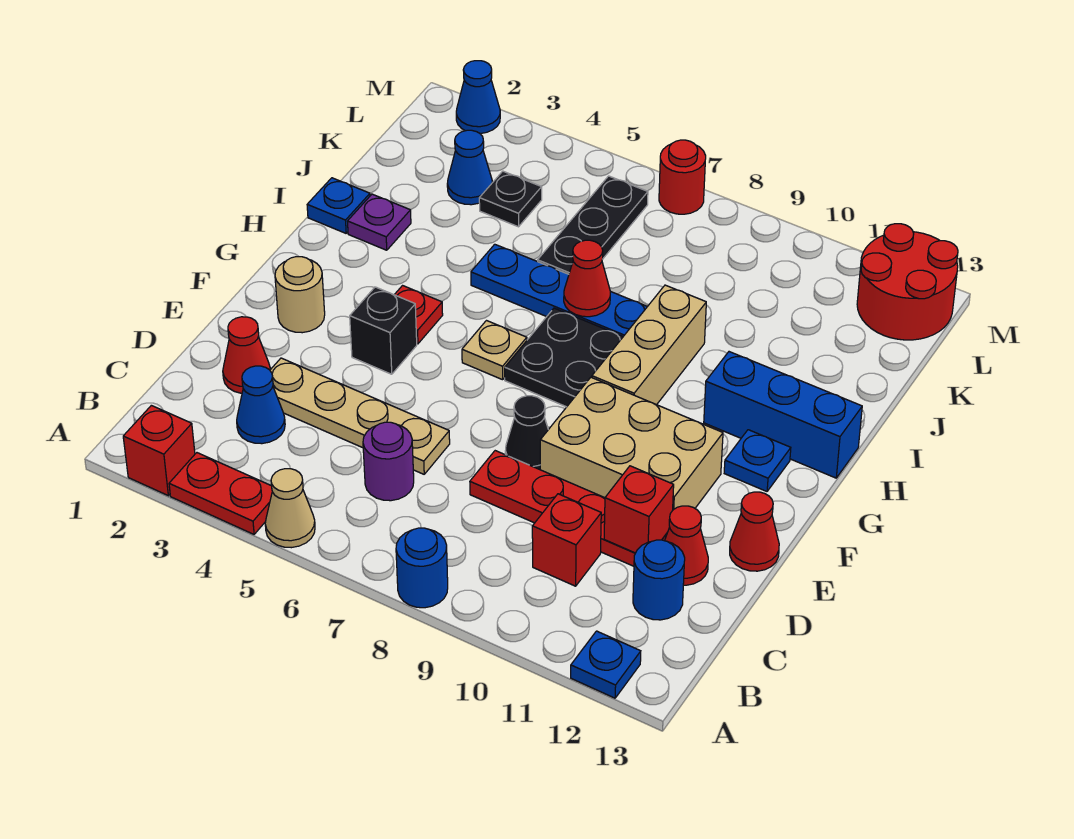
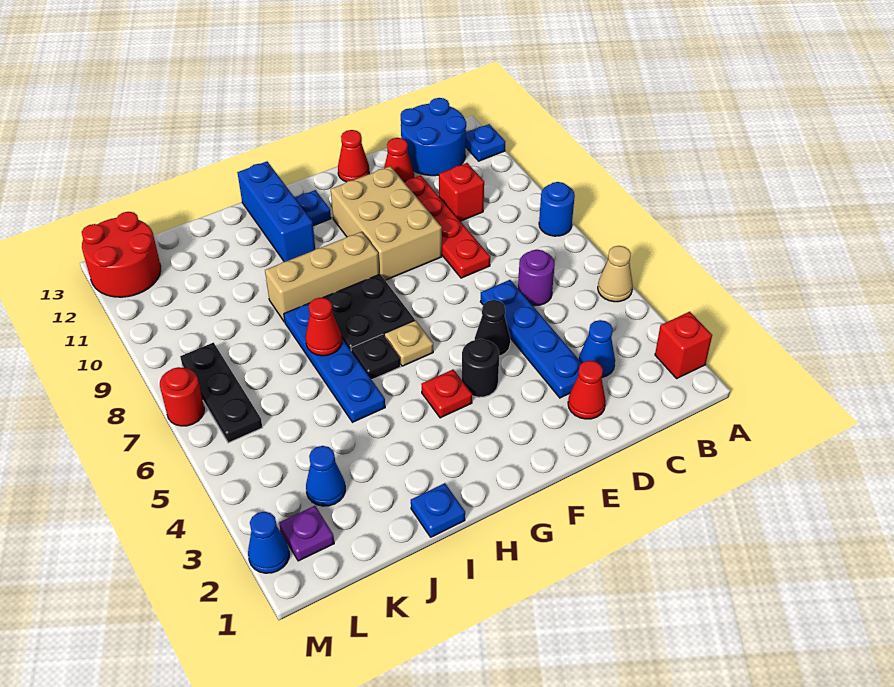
red plate A3:A4 level 1 -> none
blue round brick C12 level 1 -> blue round brick B12:C13 level 1
tan plate D3:D6 level 1 -> blue plate D3:D6 level 1
red brick D11 level 2 -> none
black cone E8 level 1 -> black cone E5 level 1
tan round brick F2 level 1 -> none
black brick F4 level 1 -> black round brick F4 level 1
purple plate I2 level 1 -> purple plate L2 level 1
black plate J6:L6 level 1 -> black plate L6:L8 level 1
black plate K4 level 1 -> black plate H6 level 1

